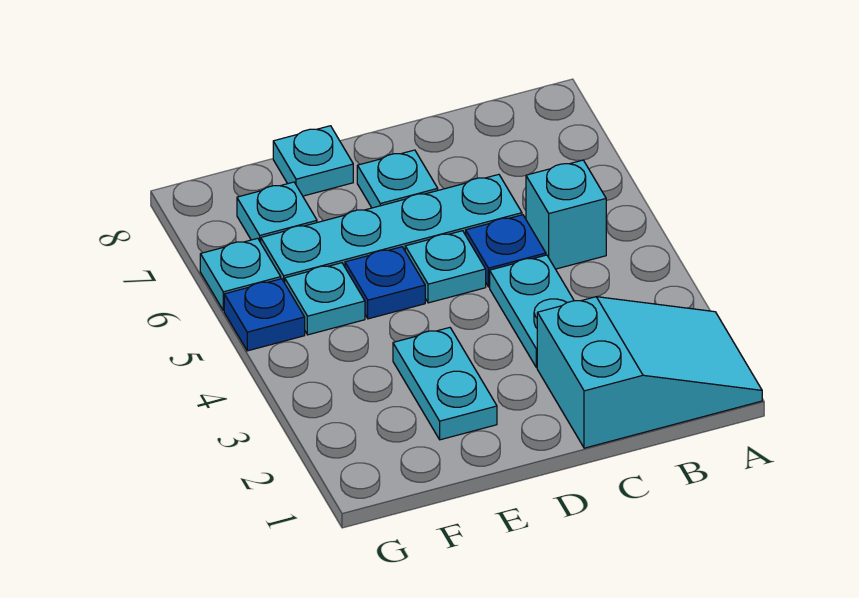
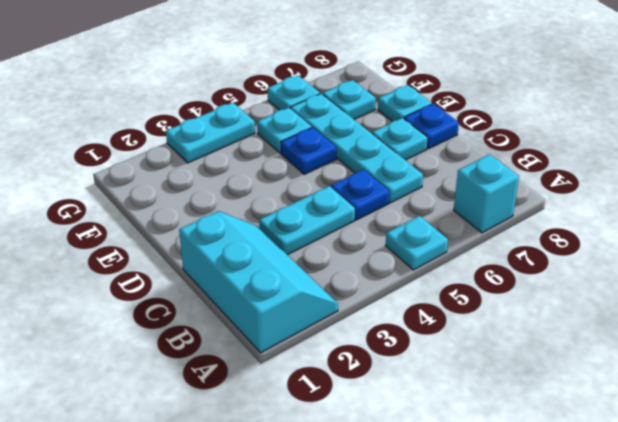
cyan slope A1:C2 level 1 top C -> cyan slope A1:C2 level 1 top 1
cyan brick B5 level 1 -> cyan brick A7 level 1
cyan plate D5 level 1 -> cyan plate A5 level 1
cyan plate E2:E3 level 1 -> cyan plate G3:G4 level 1
blue plate G5 level 1 -> blue plate D8 level 1

